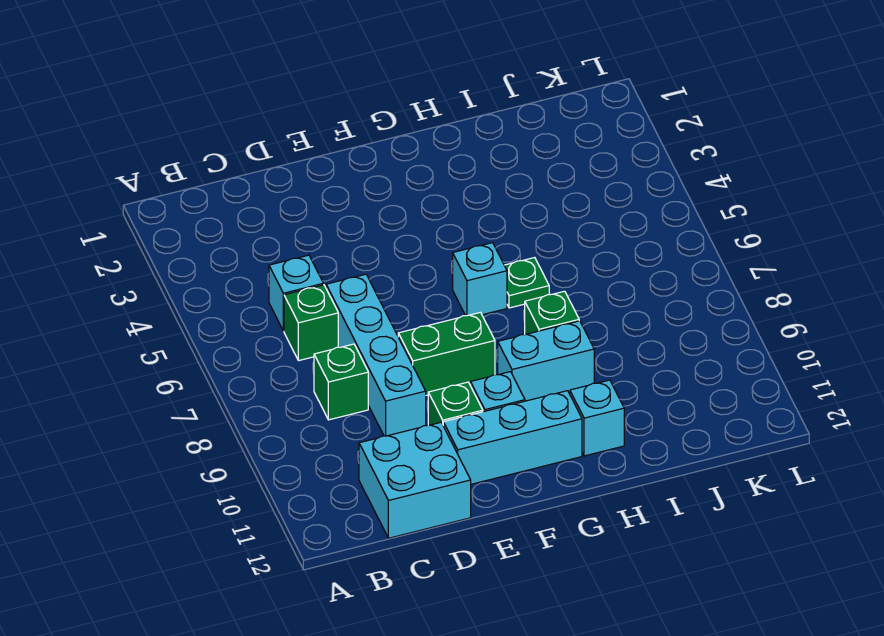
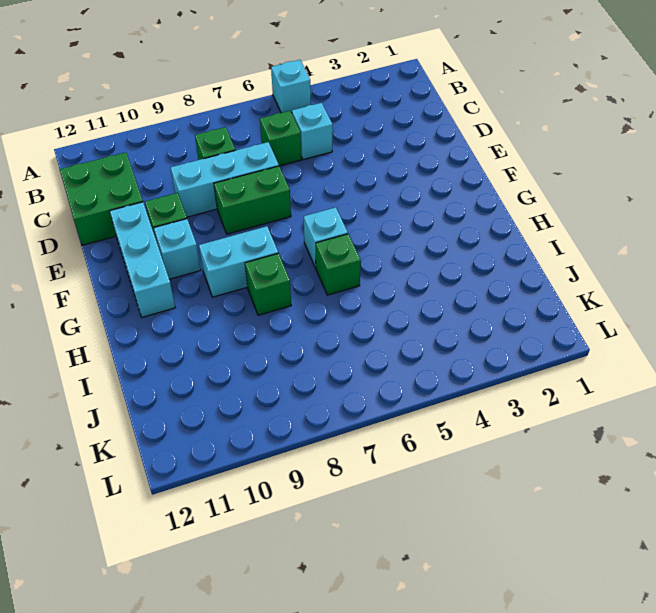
cyan brick C11:D12 level 1 -> green brick C11:D12 level 1
cyan brick D6:D9 level 1 -> cyan brick D7:D9 level 1
green brick E8:F8 level 1 -> green brick E7:E8 level 1
cyan brick G9:H9 level 1 -> cyan brick G8:G9 level 1
green plate H6 level 1 -> green brick H6 level 1
cyan brick H11 level 1 -> cyan brick A5 level 1

